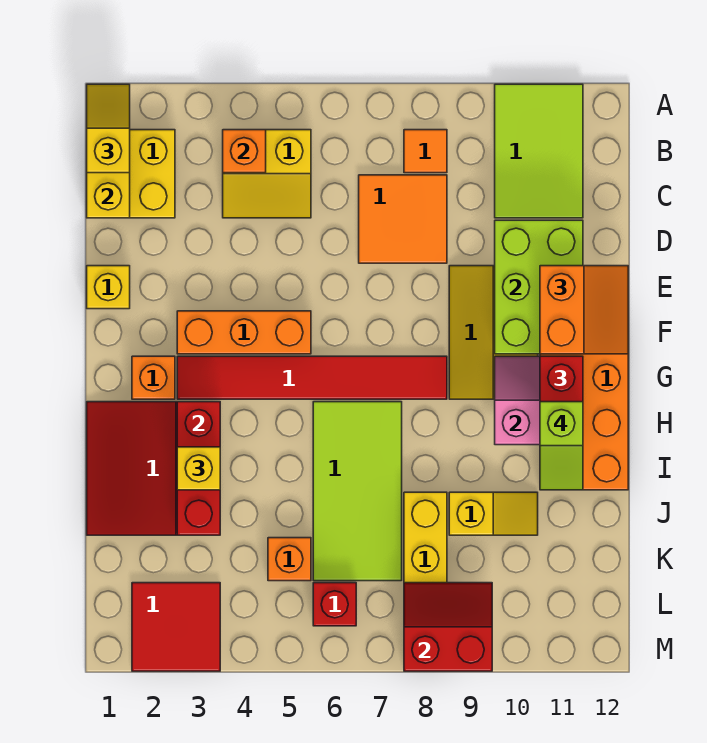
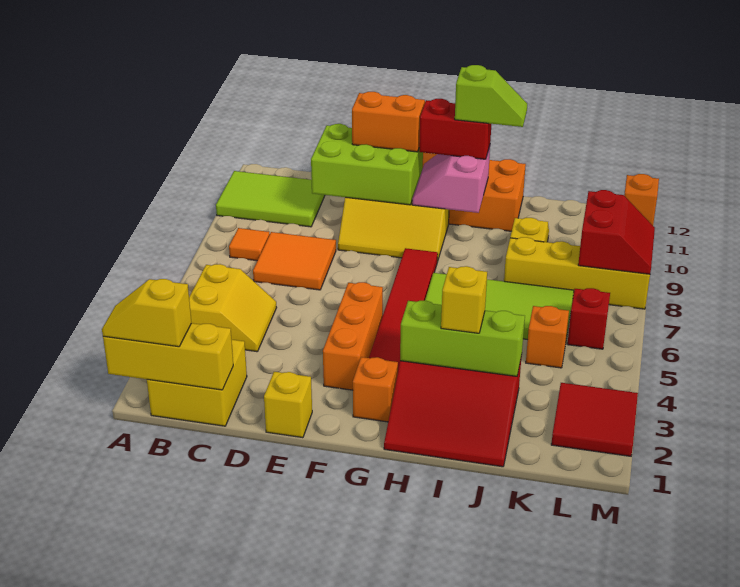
orange brick B4 level 2 -> orange brick M12 level 1
red brick H3:J3 level 2 -> lime brick H3:J3 level 2
red slope L8:M9 level 2 top M -> red slope L8:M9 level 2 top L

